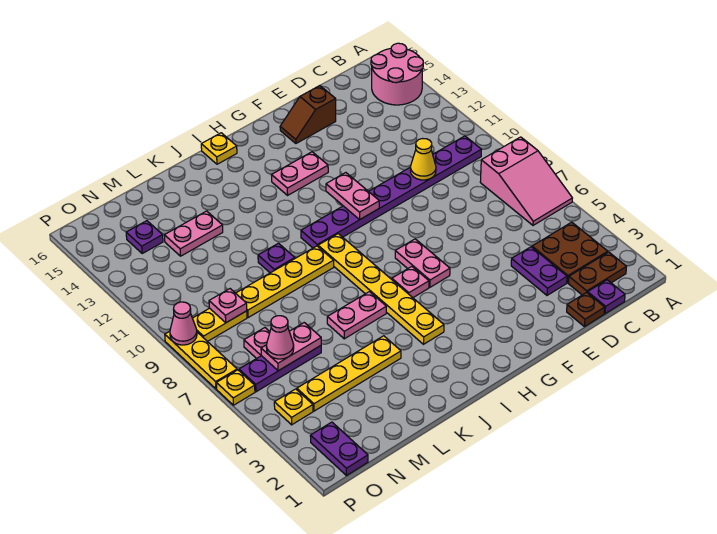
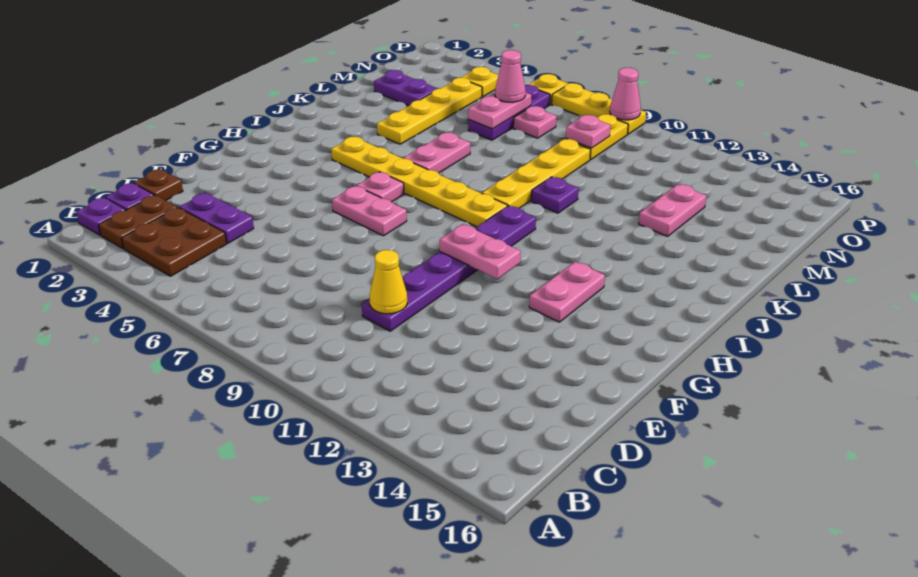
pink slope A6:B8 level 1 top 8 -> none
pink round brick A14:B15 level 1 -> none
purple plate B10:I10 level 1 -> purple plate D10:I10 level 1
brown slope E15:F15 level 1 top E -> none
yellow plate I16 level 1 -> none
purple plate N14 level 1 -> purple plate B1 level 1
purple plate O1:O2 level 1 -> purple plate M2:M3 level 1

